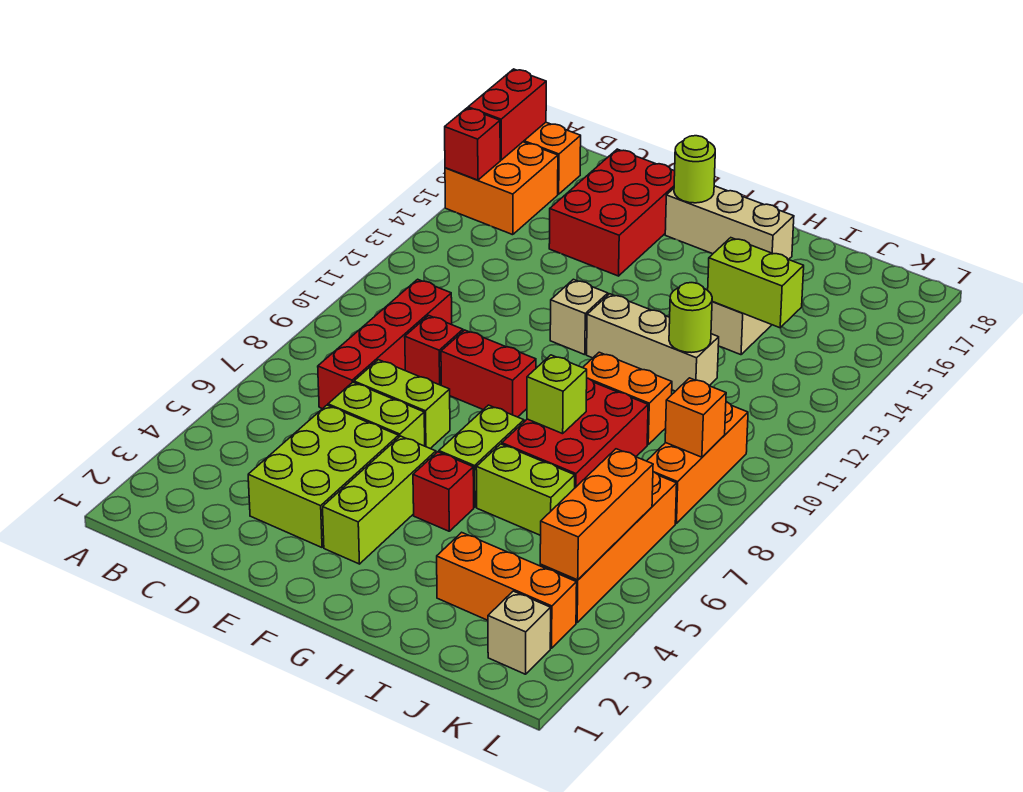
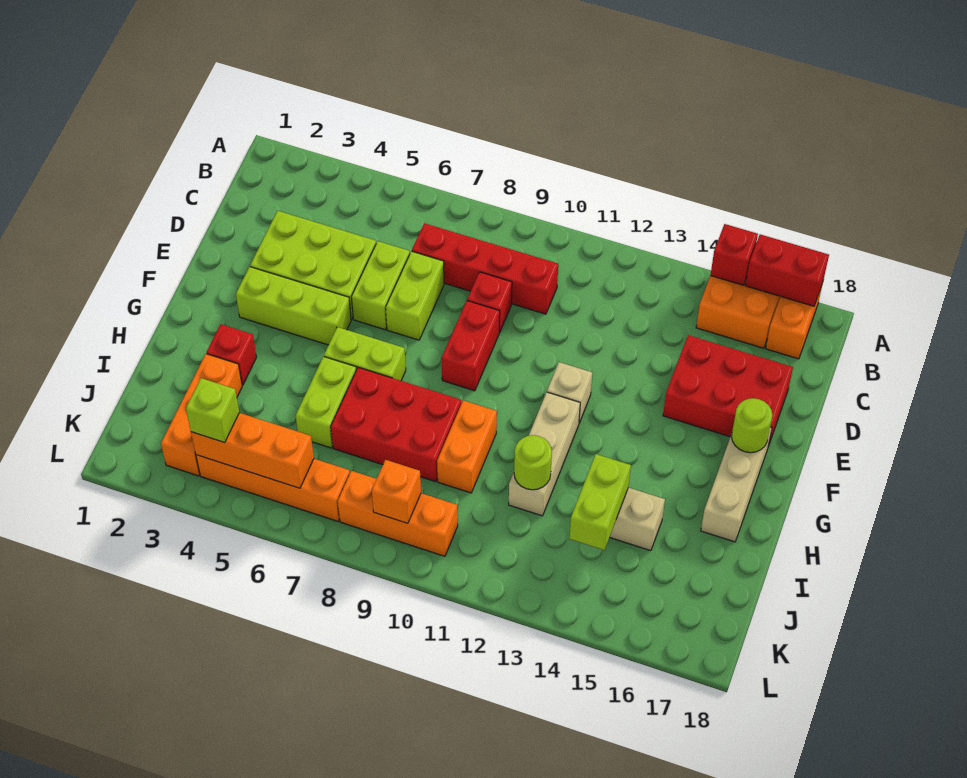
red brick G5 level 1 -> red brick H3 level 1
lime brick H8 level 2 -> lime brick K4 level 3
tan brick K2 level 1 -> none

